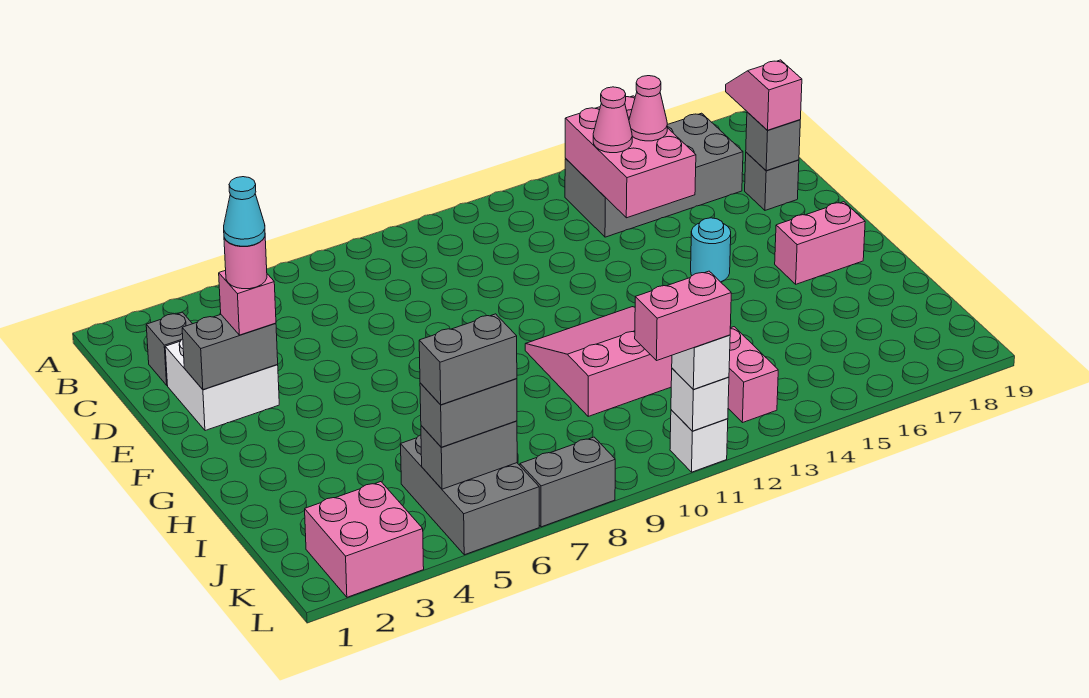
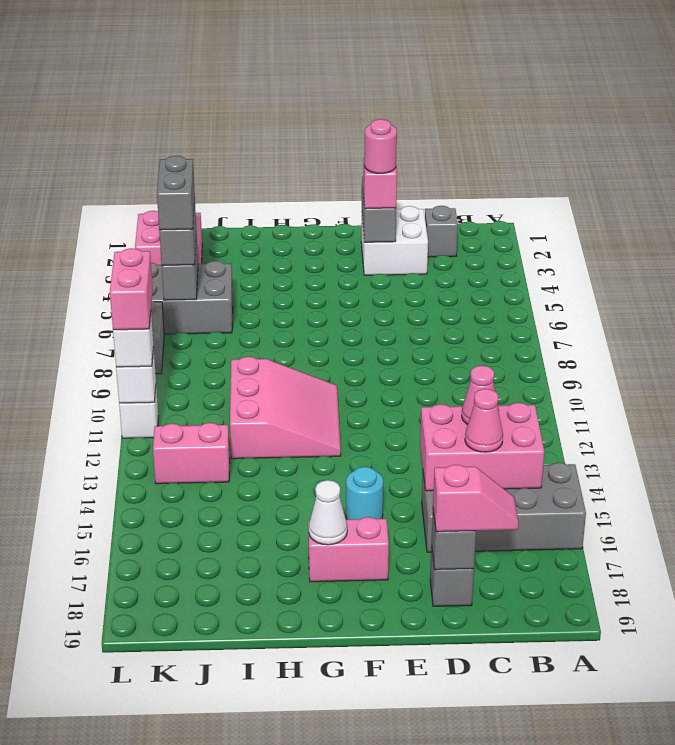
grey brick B14:C17 level 1 -> grey brick A15:D16 level 1
cyan cone E3 level 5 -> none
pink brick G17:G18 level 1 -> pink brick F17:G17 level 1
none -> white cone G17 level 2

